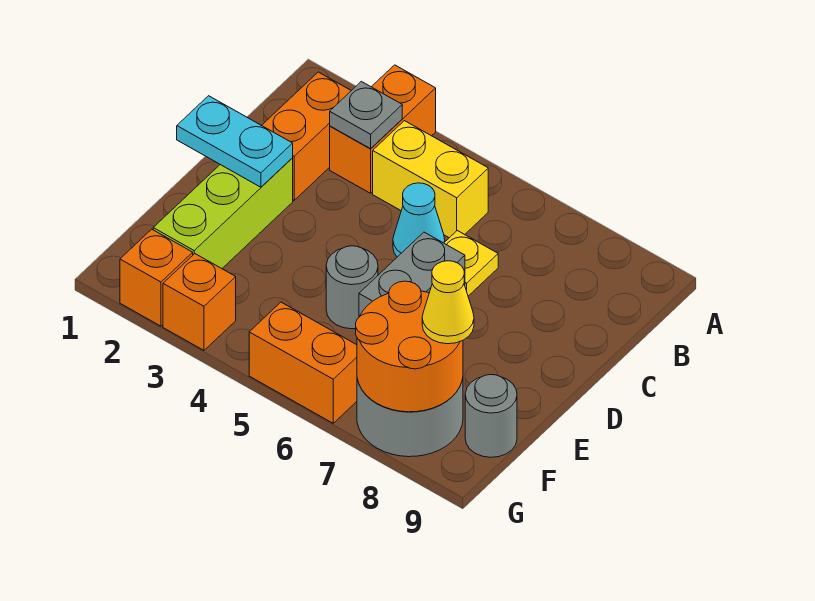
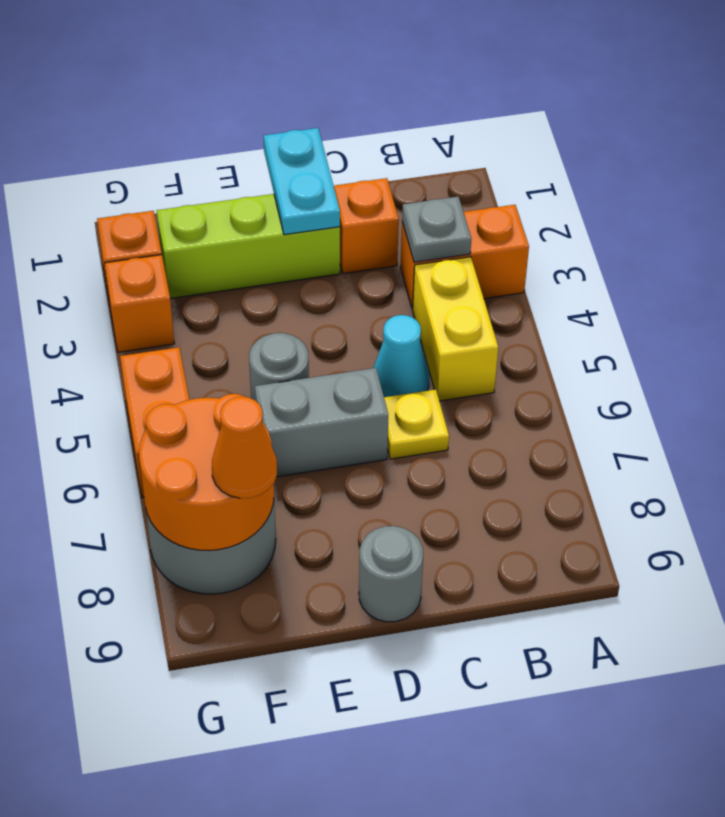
orange brick B2:C2 level 1 -> orange brick C2 level 1
yellow cone F8 level 3 -> orange cone F8 level 3
grey round brick F9 level 1 -> grey round brick D9 level 1

